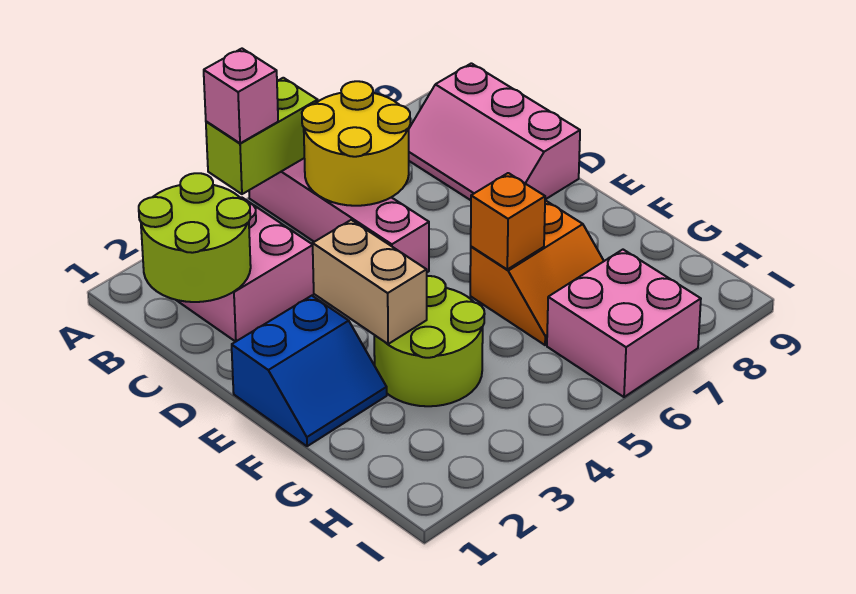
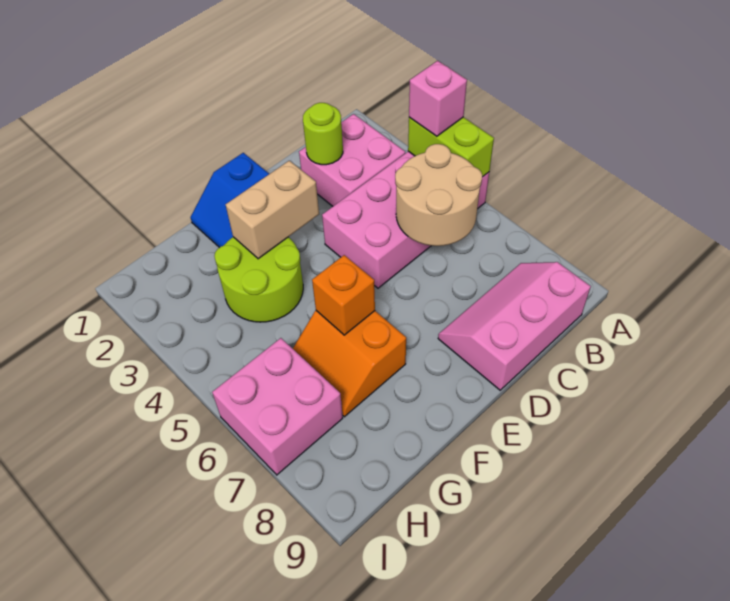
pink brick A5:D5 level 1 -> pink brick A4:D5 level 1
lime round brick B1:C2 level 2 -> lime round brick C2 level 2
yellow round brick B5:C6 level 2 -> tan round brick B5:C6 level 2

